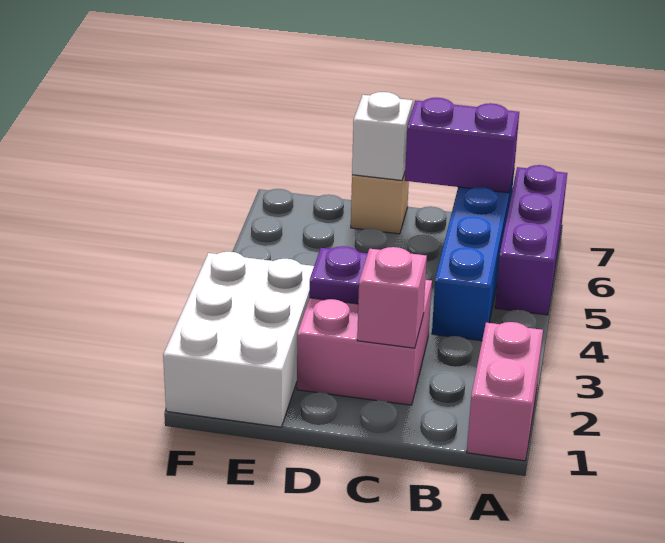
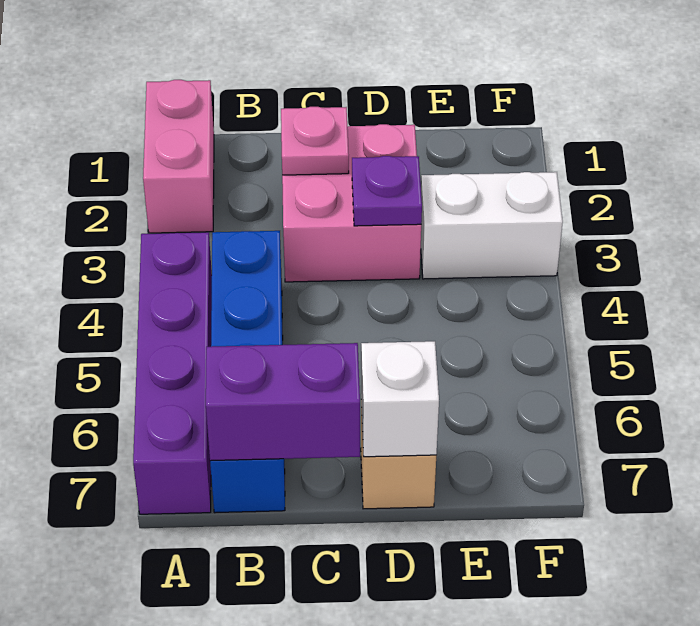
purple brick A5:A7 level 1 -> purple brick A4:A7 level 1
pink brick C2 level 2 -> pink plate C2 level 2
white brick E1:F3 level 1 -> white brick E3:F3 level 1

